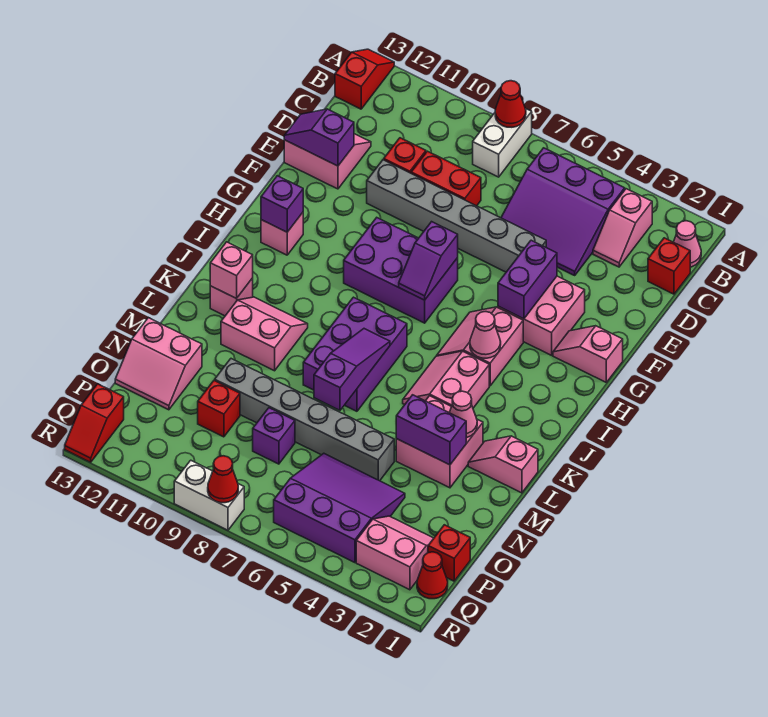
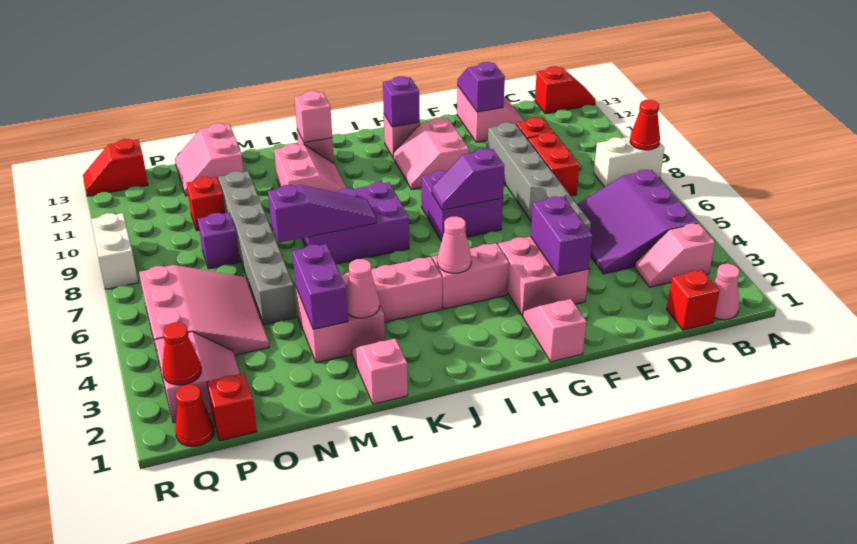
purple brick F4:G4 level 2 -> purple brick F3:F4 level 2
purple brick G7:H9 level 1 -> purple brick G7:H8 level 1
none -> pink slope G10:H11 level 1 top G
purple slope O4:Q6 level 1 top Q -> pink slope O4:Q6 level 1 top Q
red cone R8 level 2 -> red cone Q2 level 2

